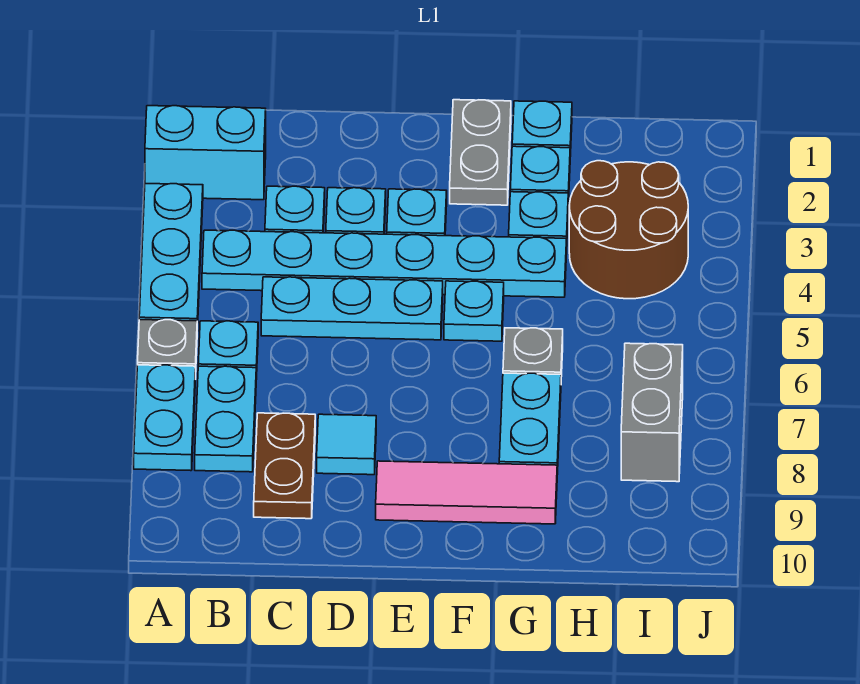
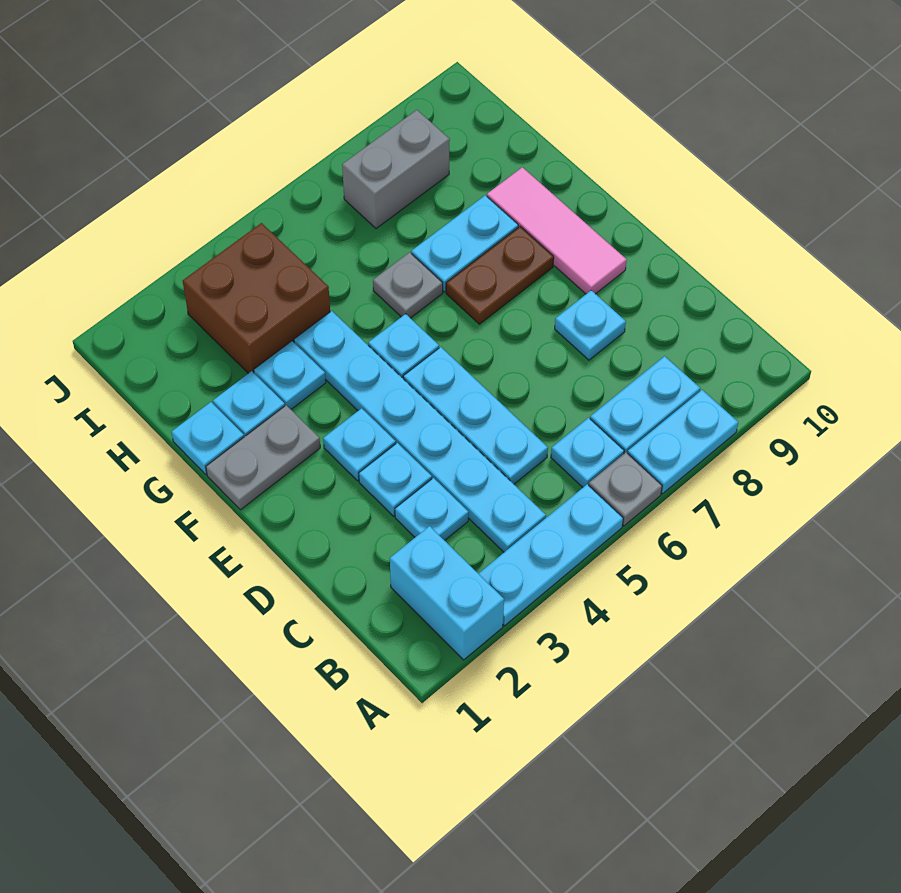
brown plate C8:C9 level 1 -> brown plate F7:F8 level 1
cyan tile D8 level 1 -> cyan plate D8 level 1
brown round brick H3:I4 level 1 -> brown brick H3:I4 level 1

